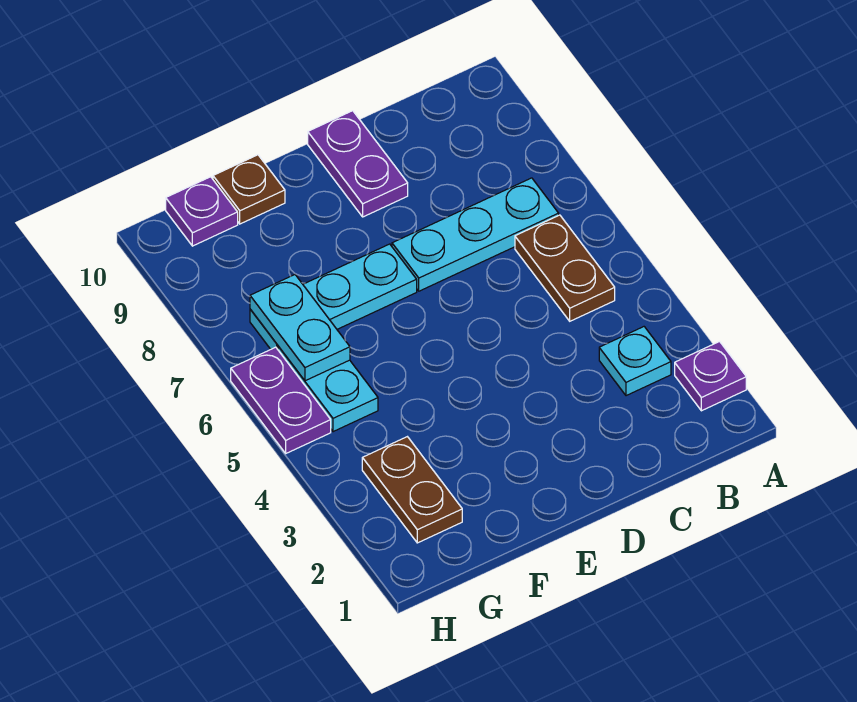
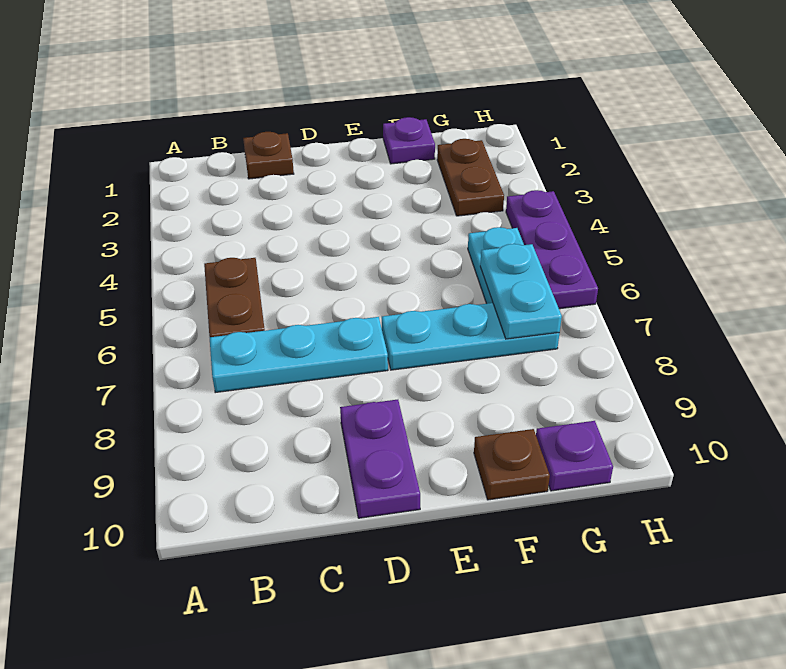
purple plate A2 level 1 -> purple plate F1 level 1
cyan plate B3 level 1 -> none
none -> brown plate C1 level 1
purple plate H5:H6 level 1 -> purple plate H4:H6 level 1

